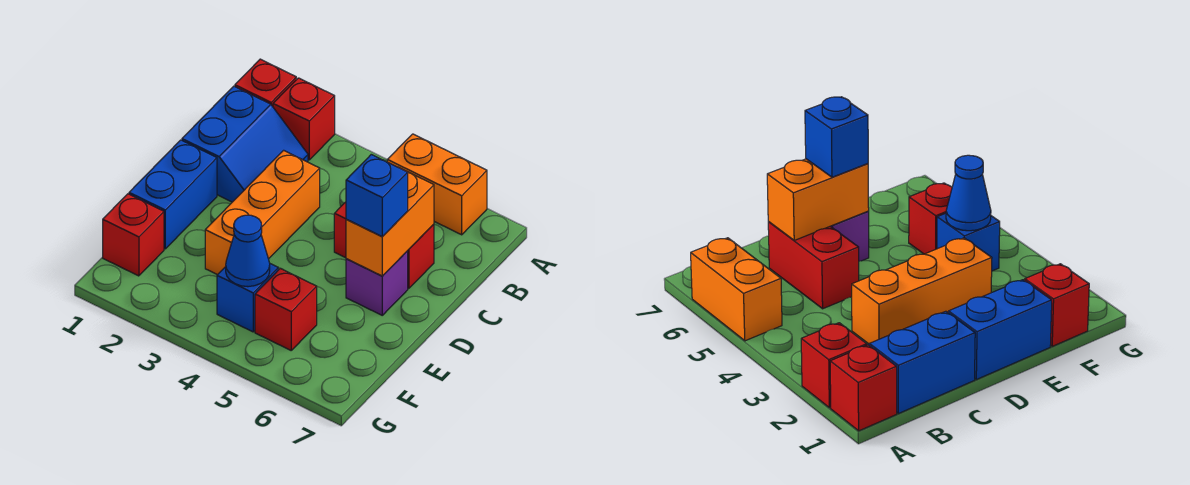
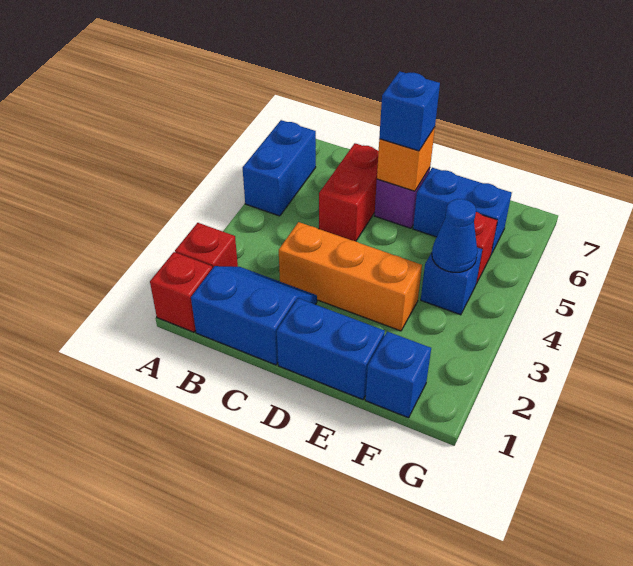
orange brick A5:A6 level 1 -> blue brick A5:A6 level 1
orange brick C6:D6 level 2 -> orange brick D6 level 2
none -> blue brick E6:F6 level 1
red brick F1 level 1 -> blue brick F1 level 1

